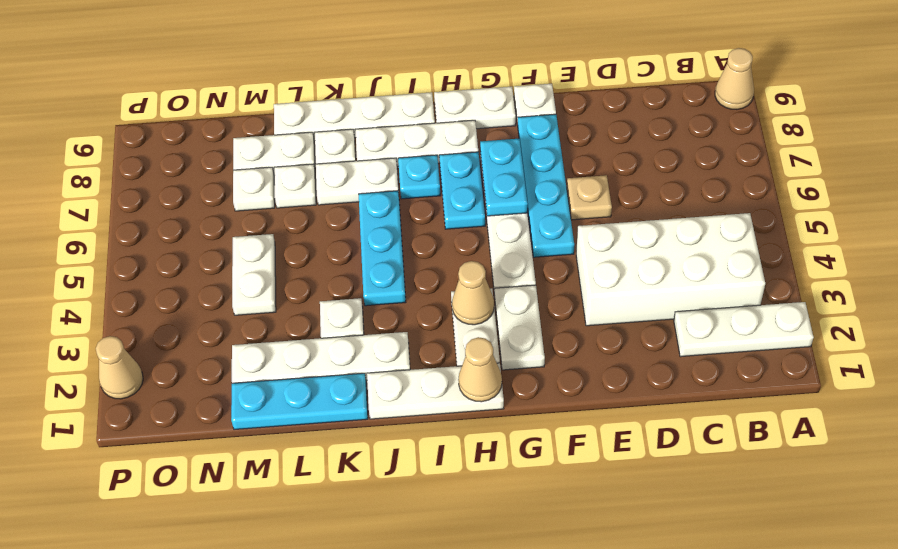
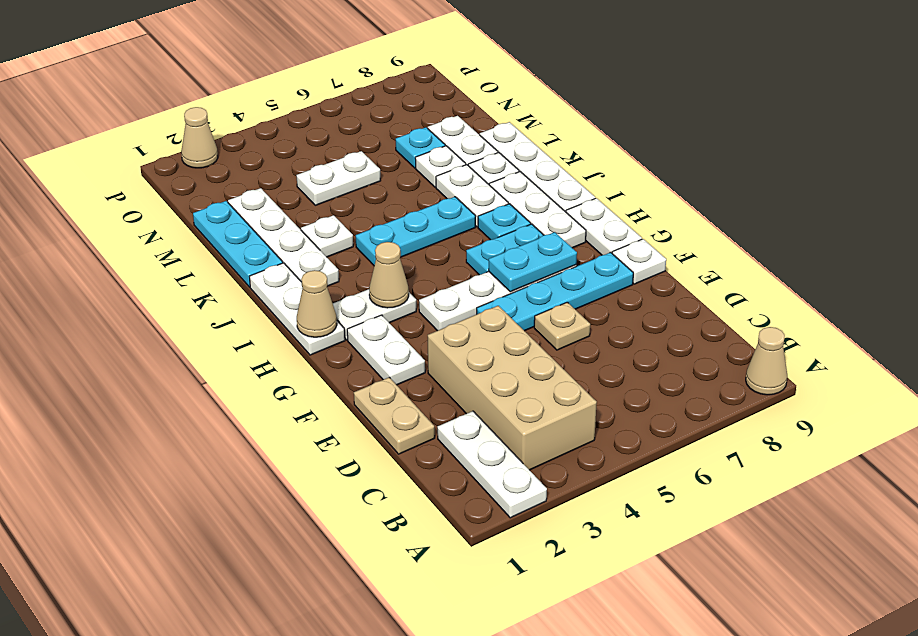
white brick B3:E4 level 1 -> tan brick B3:E4 level 1
none -> tan plate D1:E1 level 1
white plate G2:G3 level 1 -> white plate F2:G2 level 1
white plate M7 level 1 -> cyan plate M7 level 1

